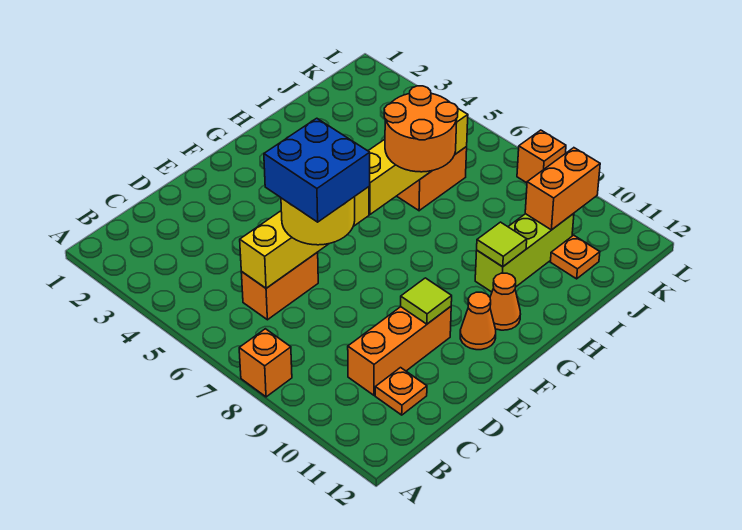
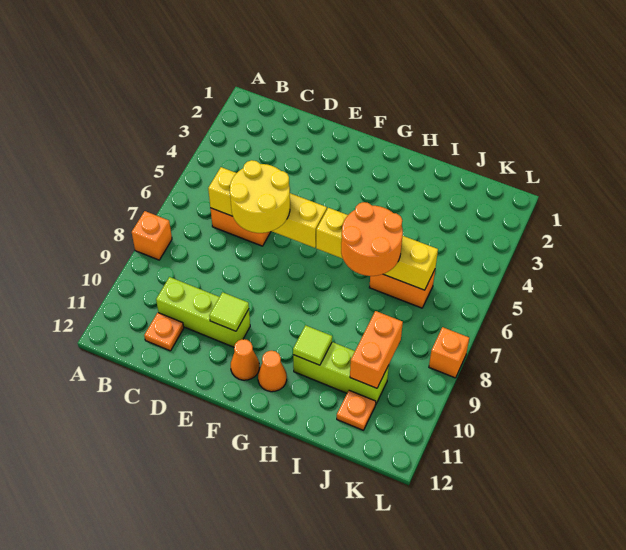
orange brick C10:E10 level 1 -> lime brick C10:E10 level 1
blue brick D6:E7 level 4 -> none
orange brick J10:K10 level 2 -> orange brick J9:J10 level 2

